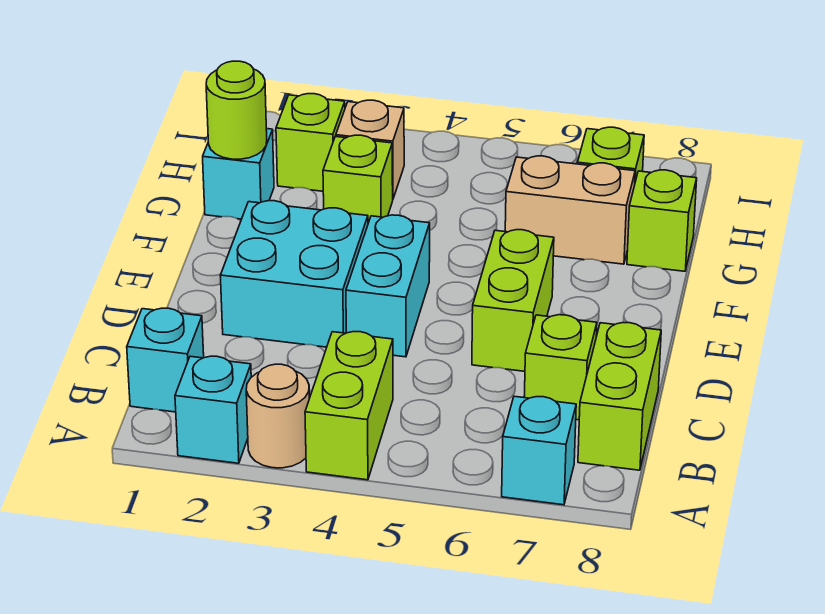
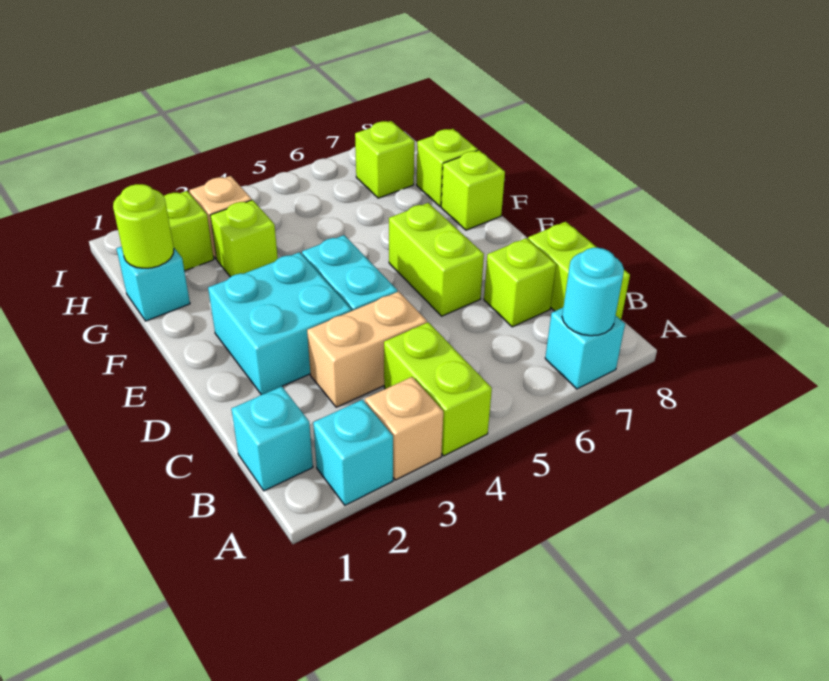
tan round brick A3 level 1 -> tan brick A3 level 1
none -> cyan round brick A7 level 2
none -> lime brick F8 level 1
tan brick G6:G7 level 1 -> tan brick C3:C4 level 1

